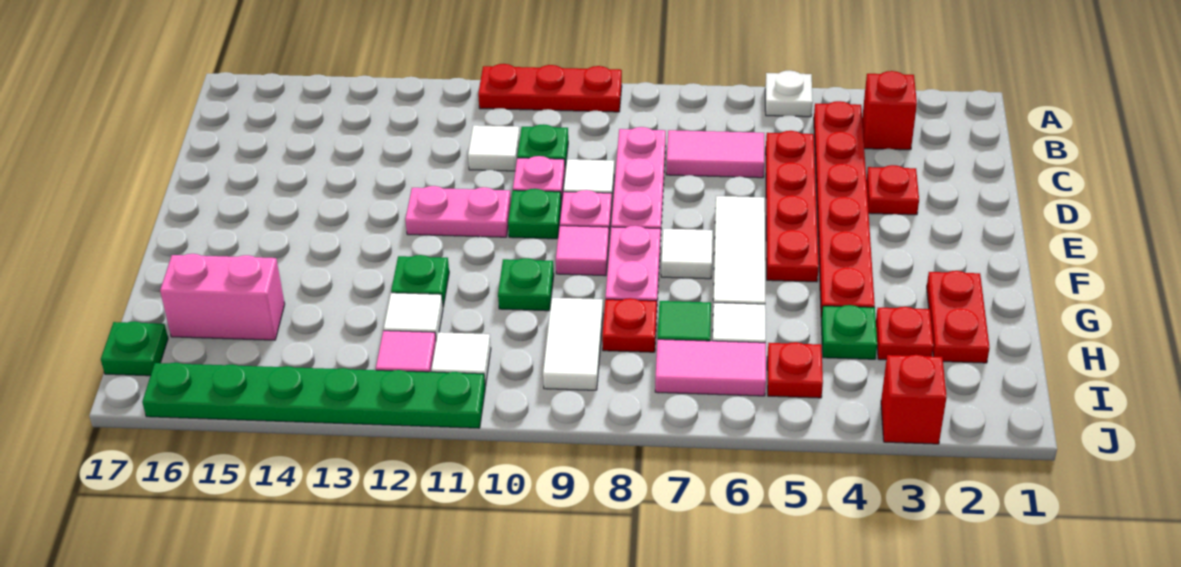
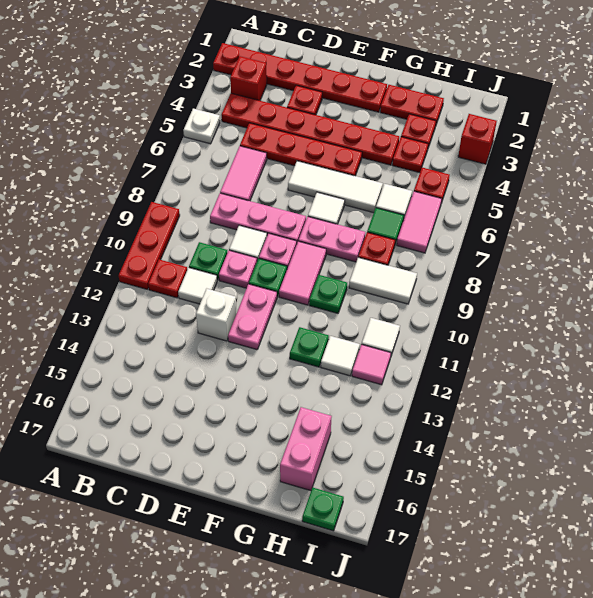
none -> red plate A2:F2 level 1
none -> red plate B11 level 1
none -> white brick D12 level 1
pink tile F9 level 1 -> pink tile F9:F10 level 1
green plate H4 level 1 -> red plate H4 level 1
green plate J11:J16 level 1 -> none

